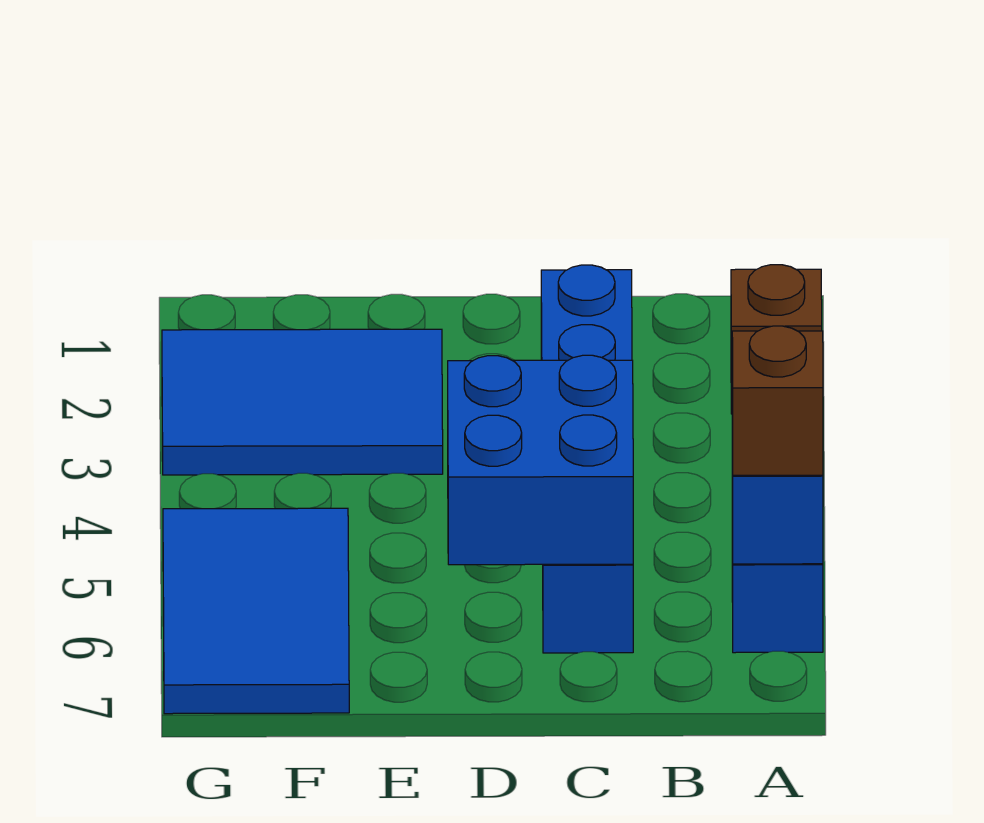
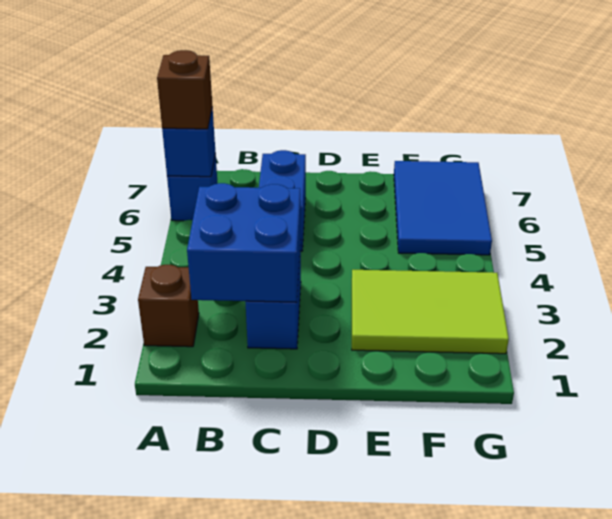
blue brick C5:D6 level 2 -> blue brick B2:C3 level 2
blue tile E2:G3 level 1 -> lime tile E2:G3 level 1

